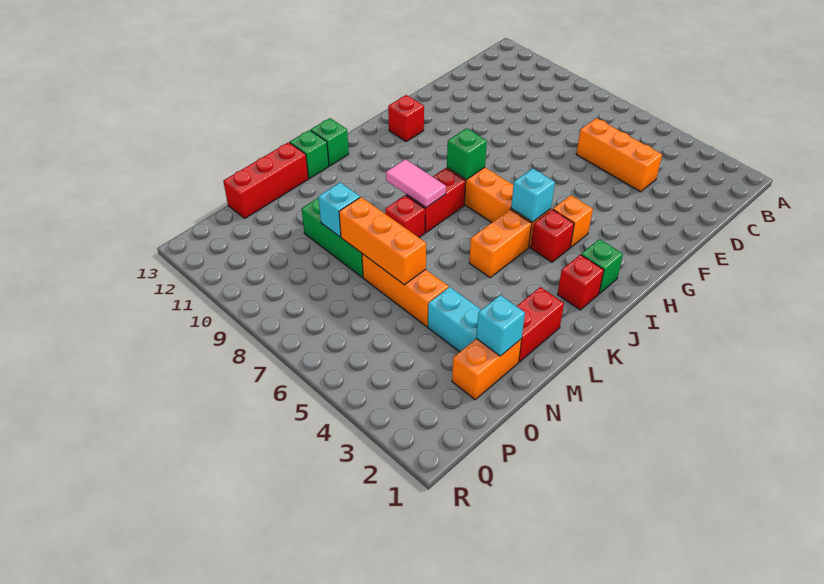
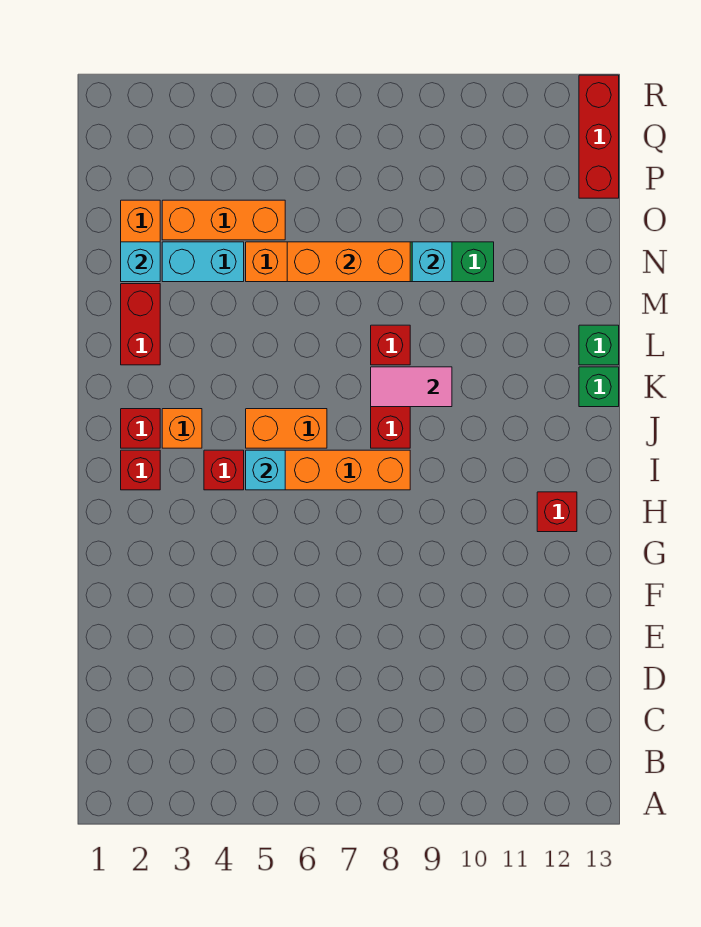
orange brick D4:D6 level 1 -> orange brick O3:O5 level 1
orange brick H4 level 1 -> orange brick J3 level 1
green brick I2 level 1 -> red brick I2 level 1
green brick I8 level 2 -> none
orange brick J5:K5 level 1 -> orange brick J5:J6 level 1
red brick M13:O13 level 1 -> red brick P13:R13 level 1

